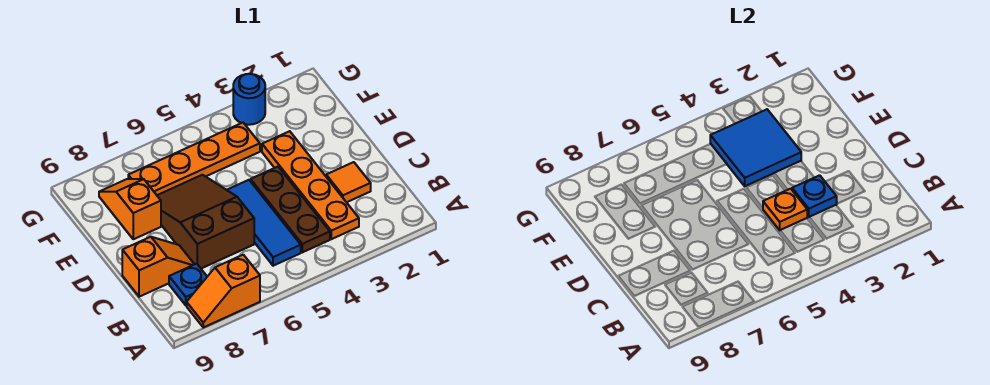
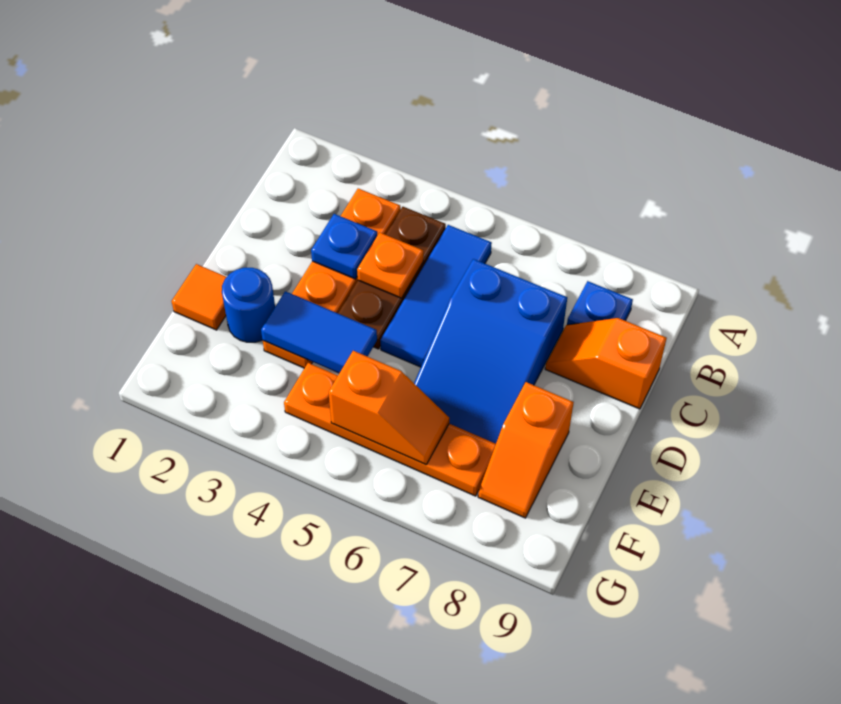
orange slope A7:A8 level 1 top 7 -> orange slope F5:F6 level 2 top 5
orange tile C2 level 1 -> orange tile E1 level 1
brown slope C6:E7 level 1 top C -> blue slope C6:E7 level 1 top C
blue tile E3:F4 level 2 -> blue tile E3:E4 level 2
blue round brick G3 level 1 -> blue round brick E2 level 1

